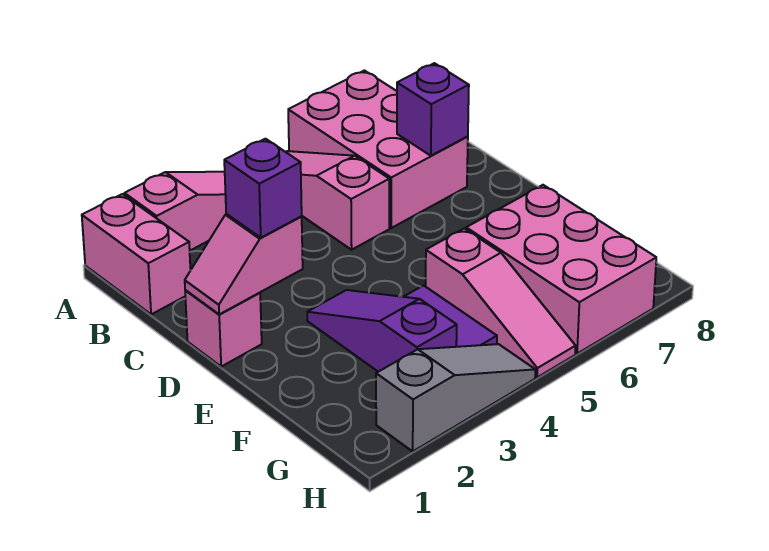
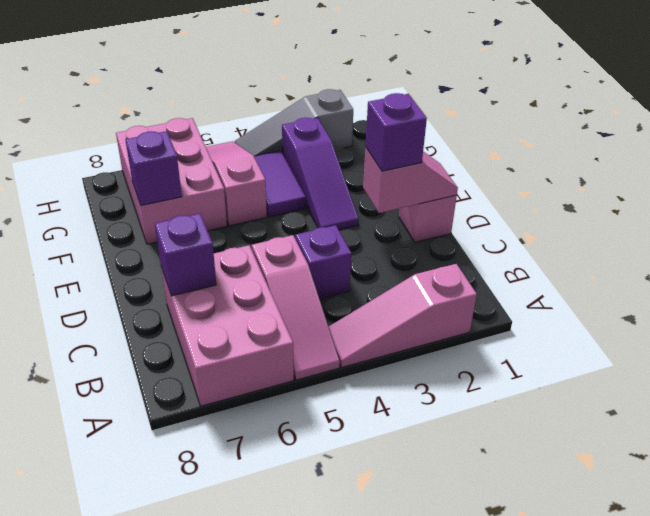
pink brick A1:B1 level 1 -> none
none -> purple brick C4 level 1
none -> purple brick F7 level 2

